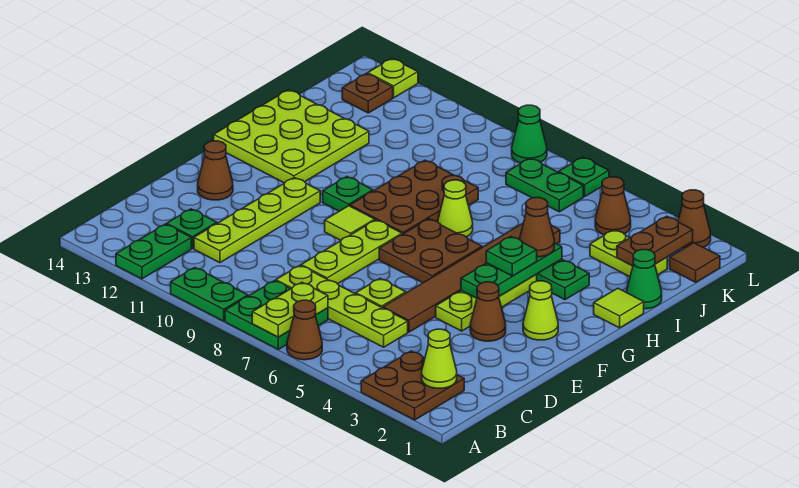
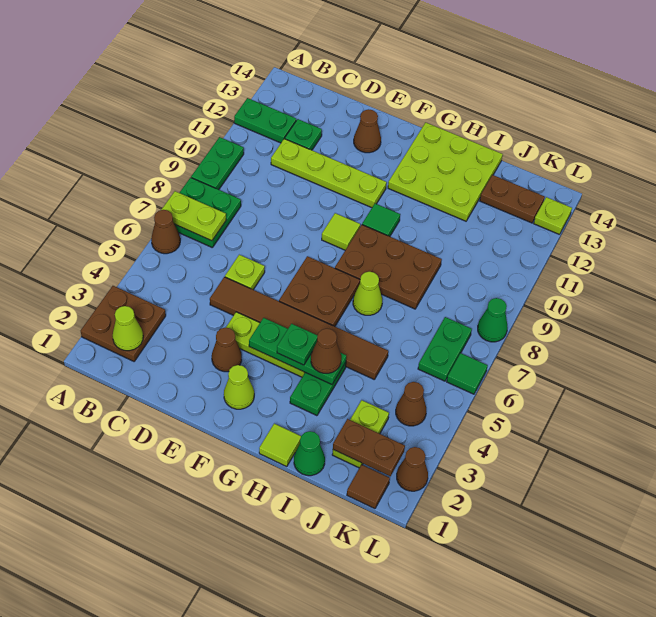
lime plate C5:C8 level 1 -> none
lime plate D8:F8 level 1 -> none
green plate G10 level 1 -> green tile G10 level 1
brown plate K13 level 1 -> brown plate J13:K13 level 1
green plate L6 level 1 -> green tile L6 level 1

